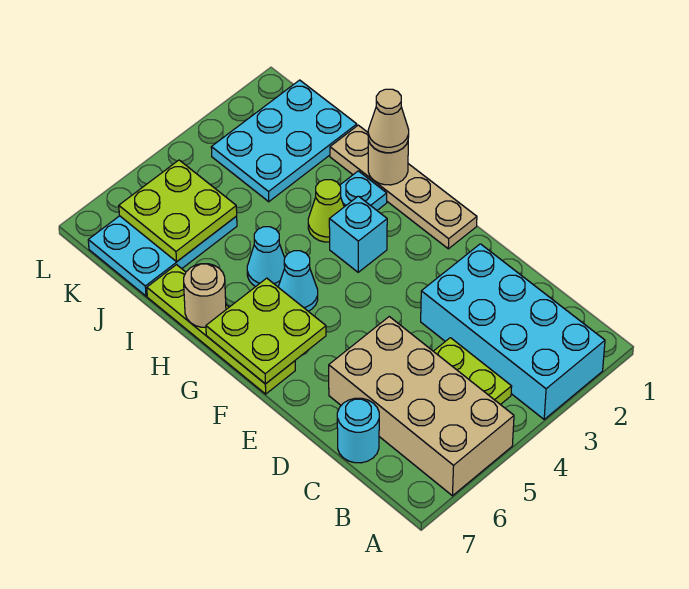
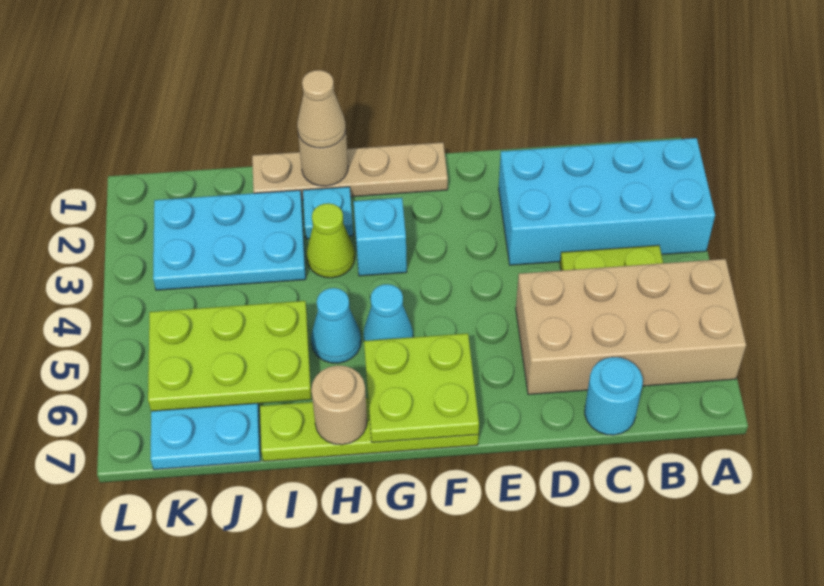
cyan plate J1:K3 level 1 -> cyan plate I2:K3 level 1
lime plate J5:K6 level 2 -> lime plate I5:K6 level 2

